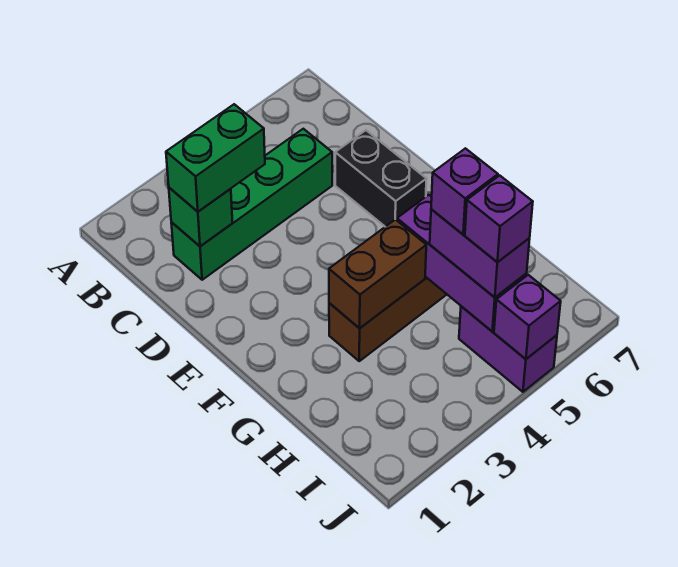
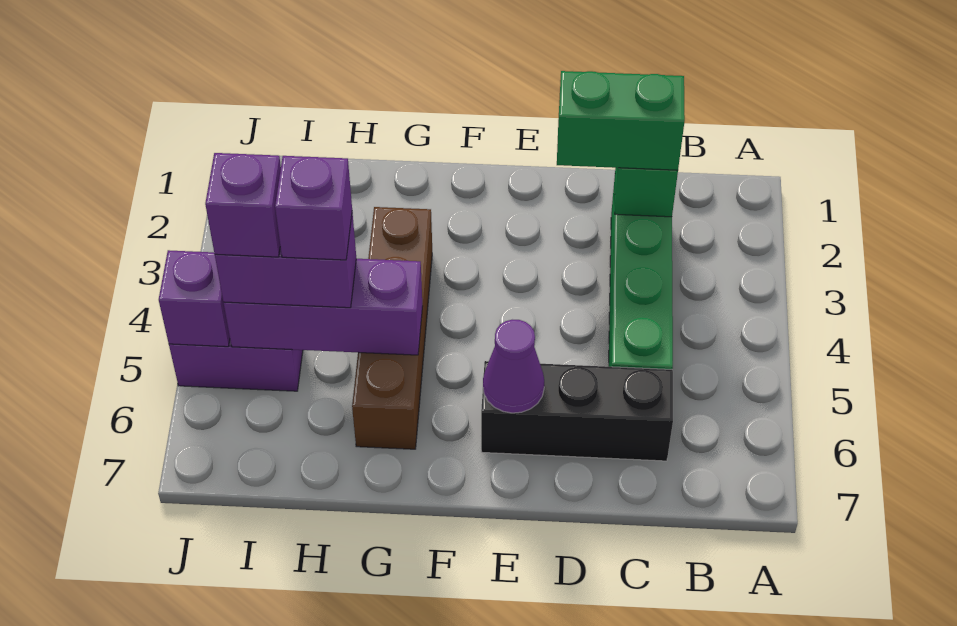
green brick C2:C3 level 3 -> green brick C2:D2 level 3
black brick D6:E6 level 1 -> black brick C6:E6 level 1
none -> purple cone E6 level 2
brown brick G3:G4 level 2 -> none

